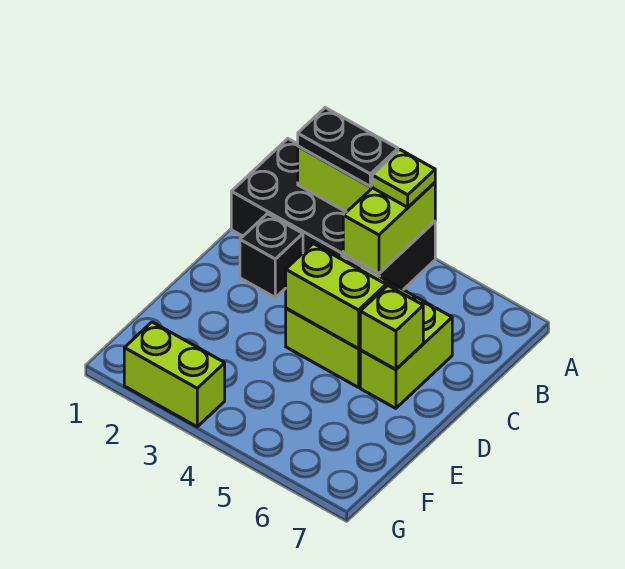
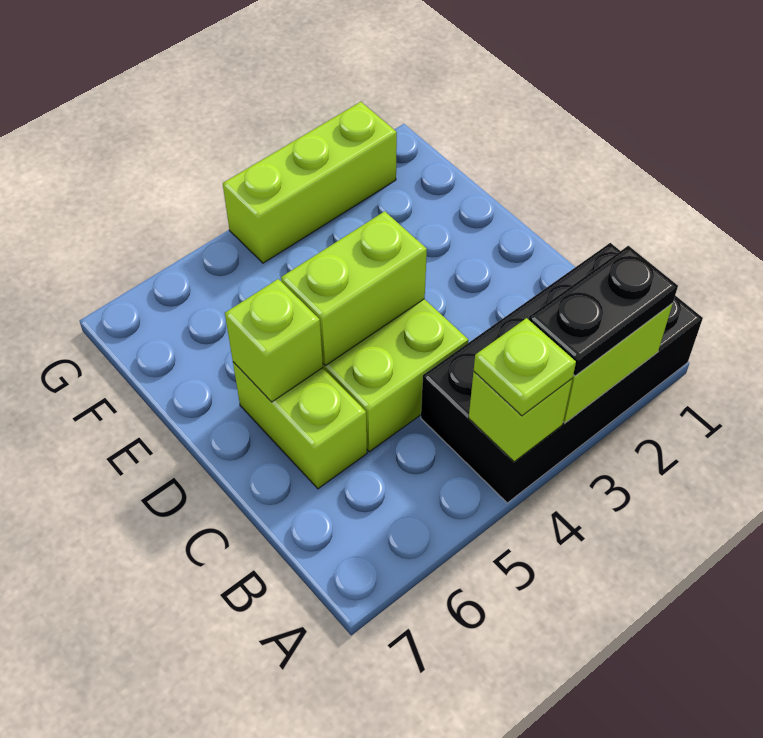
lime brick A4:B4 level 2 -> lime brick A4 level 2
black brick C2 level 1 -> none
lime brick G2:G3 level 1 -> lime brick G2:G4 level 1

